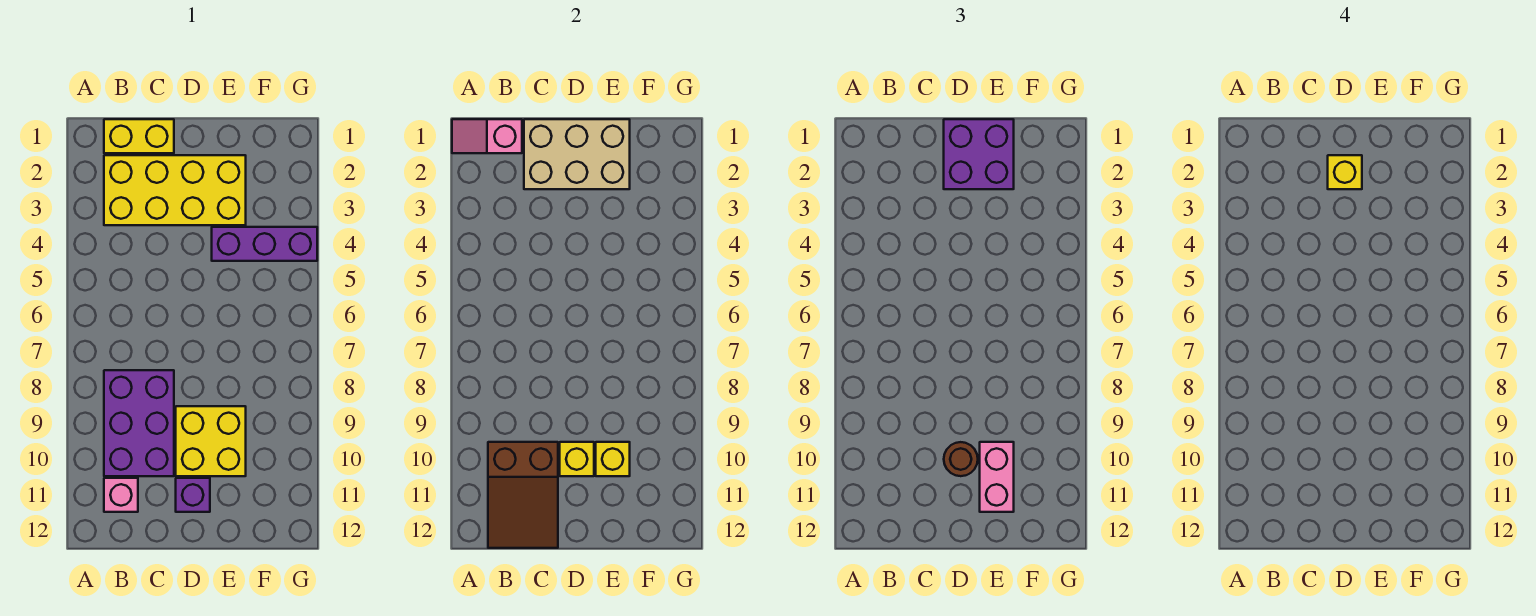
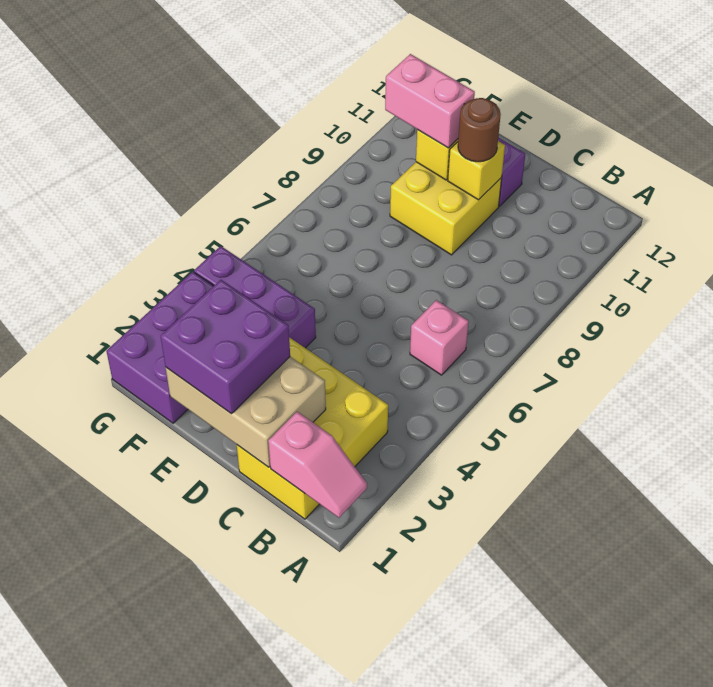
purple brick B8:C10 level 1 -> purple brick F1:G3 level 1
brown slope B10:C12 level 2 top 10 -> none
pink brick B11 level 1 -> pink brick B6 level 1
yellow brick D2 level 4 -> none
pink brick E10:E11 level 3 -> pink brick E10:F10 level 3

